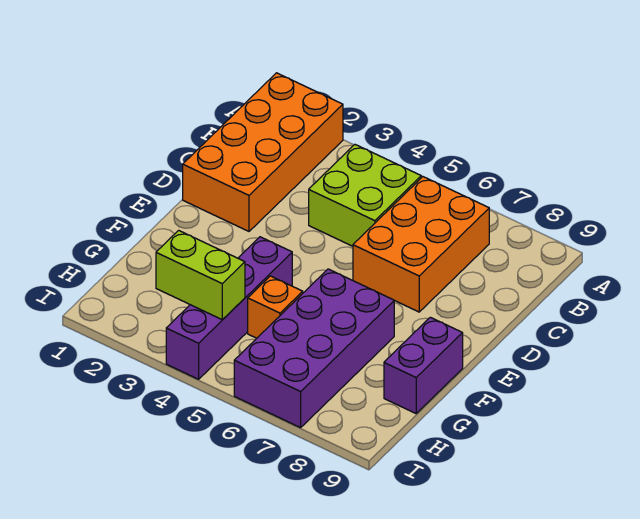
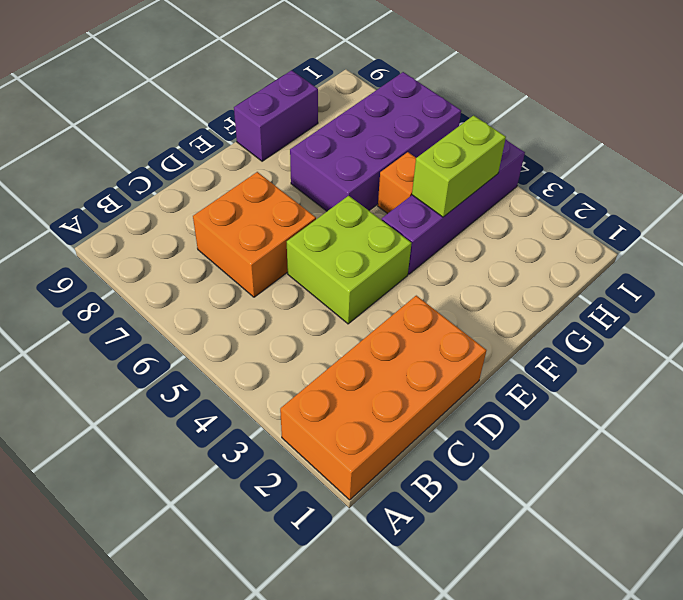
lime brick B4:C5 level 1 -> lime brick D4:E5 level 1
orange brick B6:D7 level 1 -> orange brick C6:D7 level 1
lime brick H3:H4 level 2 -> lime brick G4:H4 level 2

